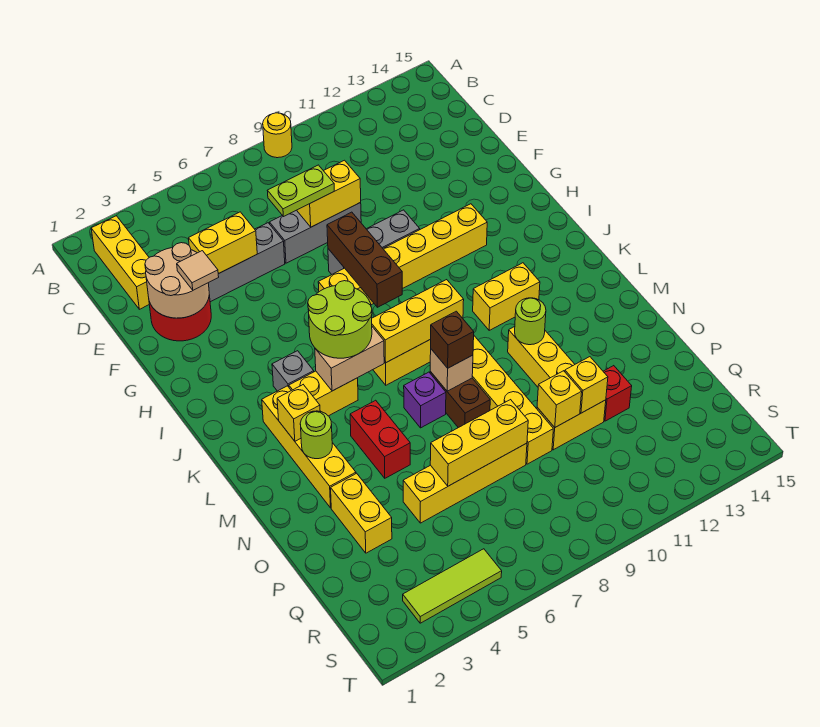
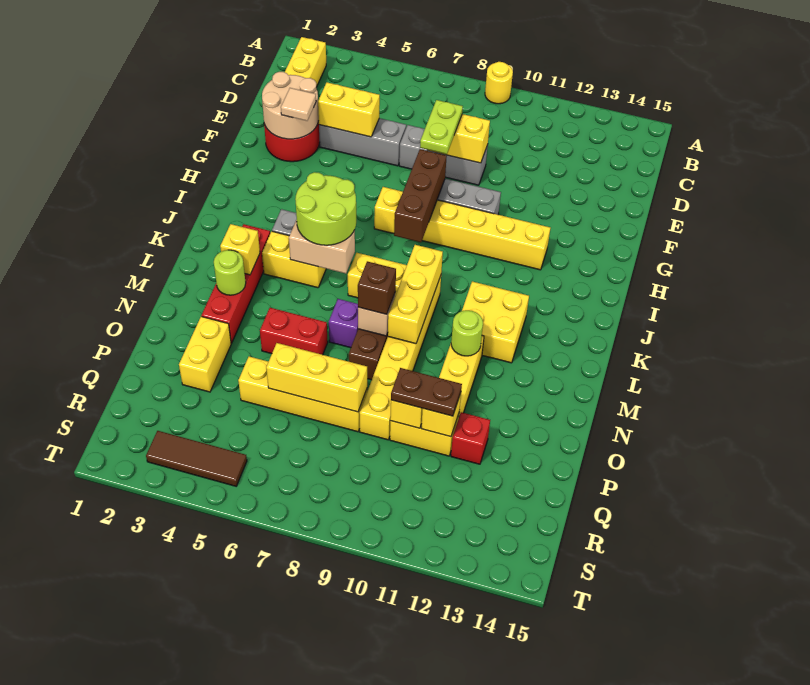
lime plate E7:E8 level 3 -> lime plate E8:F8 level 3
yellow brick K3:N3 level 1 -> red brick K3:N3 level 1
yellow brick K7:K9 level 2 -> yellow brick K9:M9 level 2
yellow brick K11:K12 level 1 -> yellow brick K11:L12 level 1
red brick M5:N5 level 1 -> red brick N5:N6 level 1
none -> brown plate P10:P11 level 3
lime tile S3:S5 level 1 -> brown tile S3:S5 level 1

